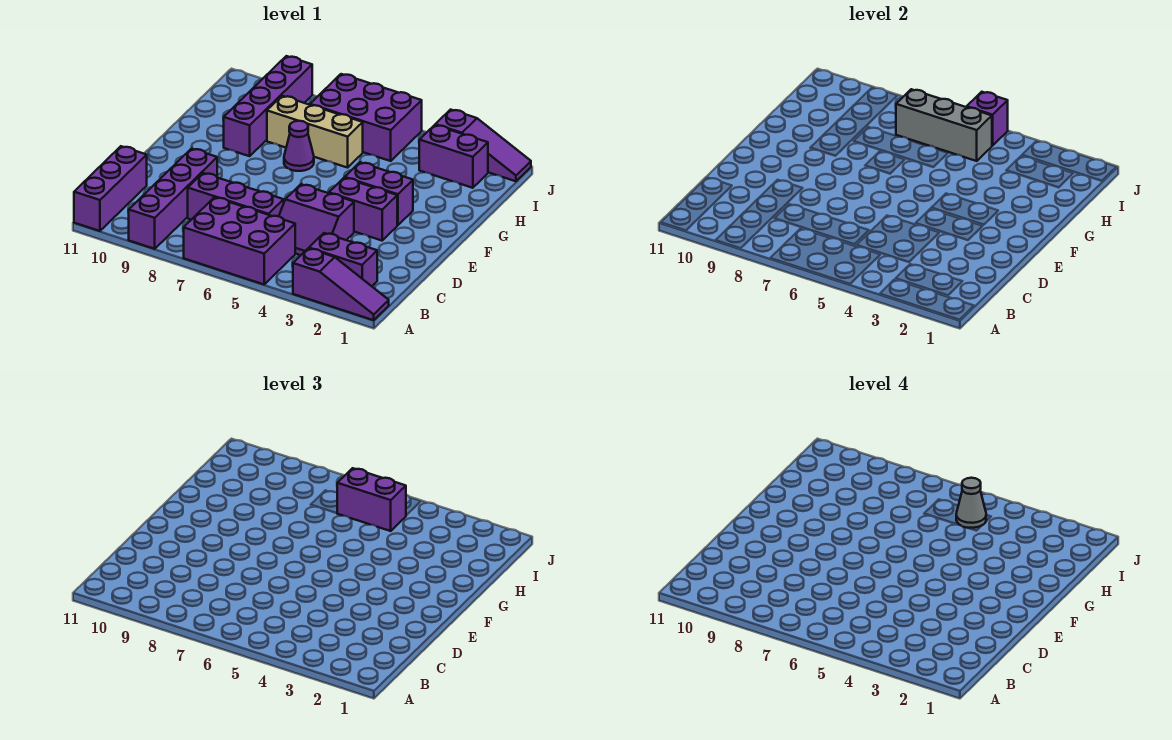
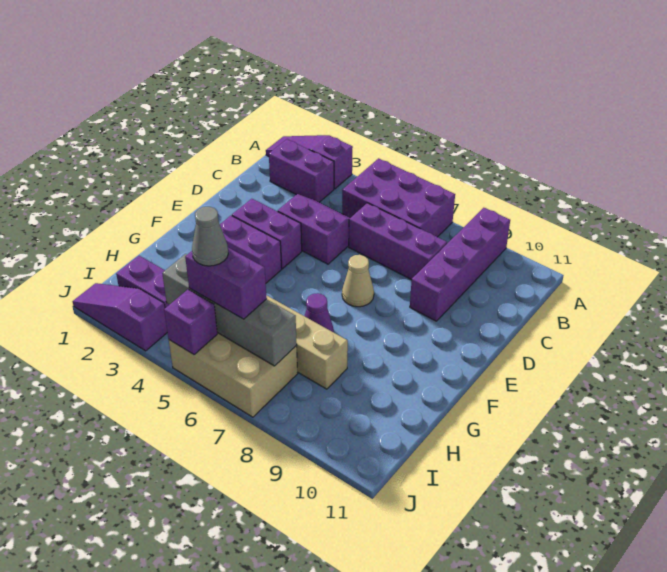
purple brick A11:C11 level 1 -> none
none -> tan cone E7 level 1
purple brick G9:J9 level 1 -> none
purple brick I5:J7 level 1 -> tan brick I5:J7 level 1
grey brick I5:I7 level 2 -> grey brick I4:I7 level 2

